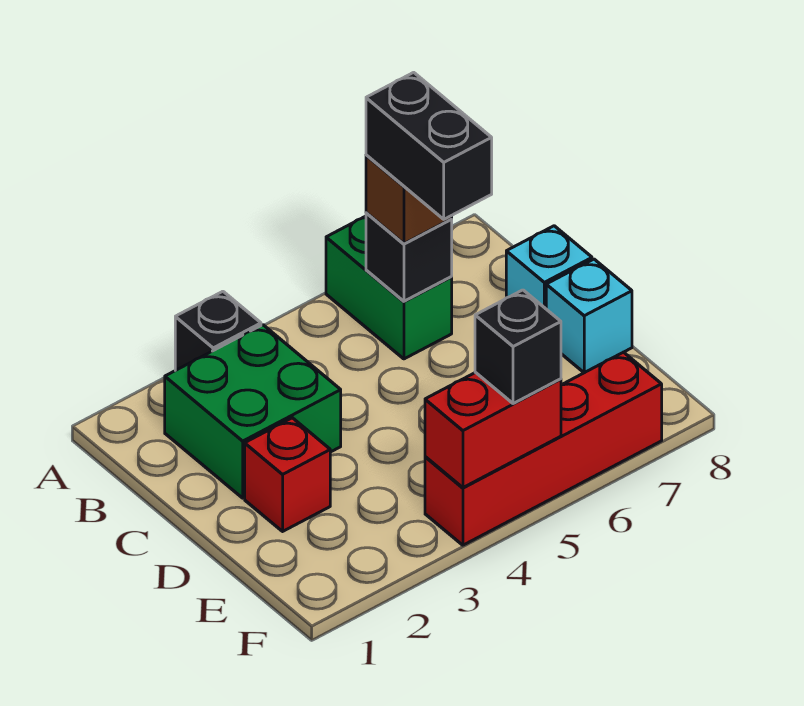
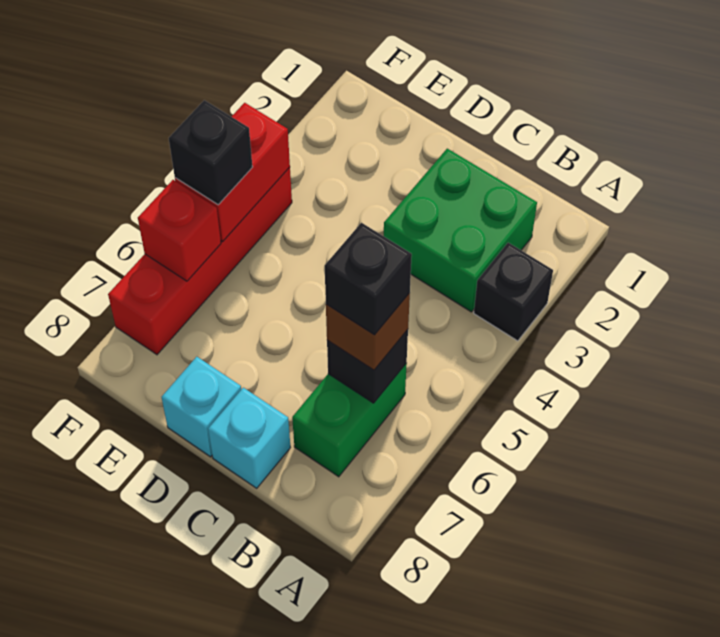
green brick A6:B6 level 1 -> green brick B6:B7 level 1
black brick B6:C6 level 4 -> black brick B6 level 4
red brick D2 level 1 -> red brick F6 level 2

